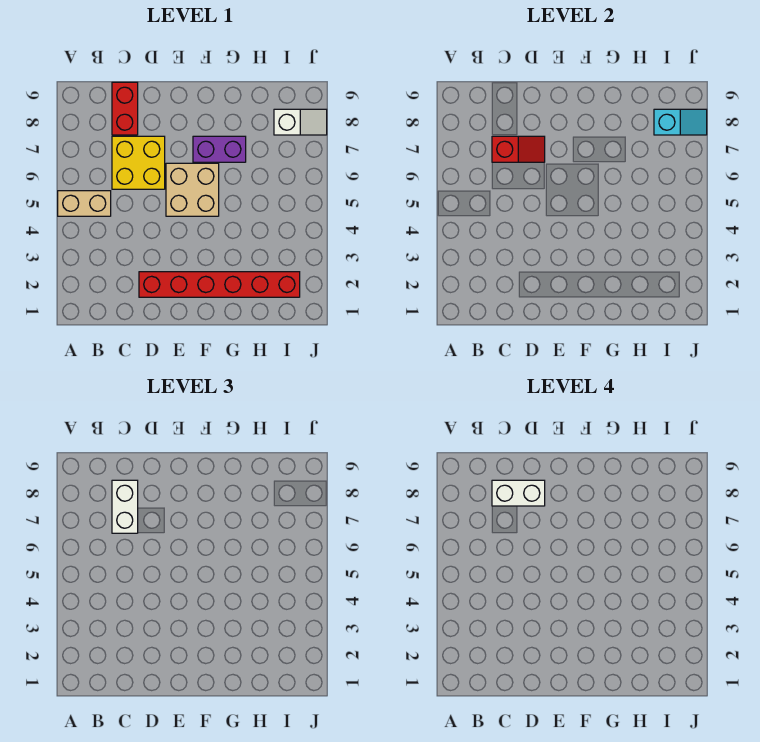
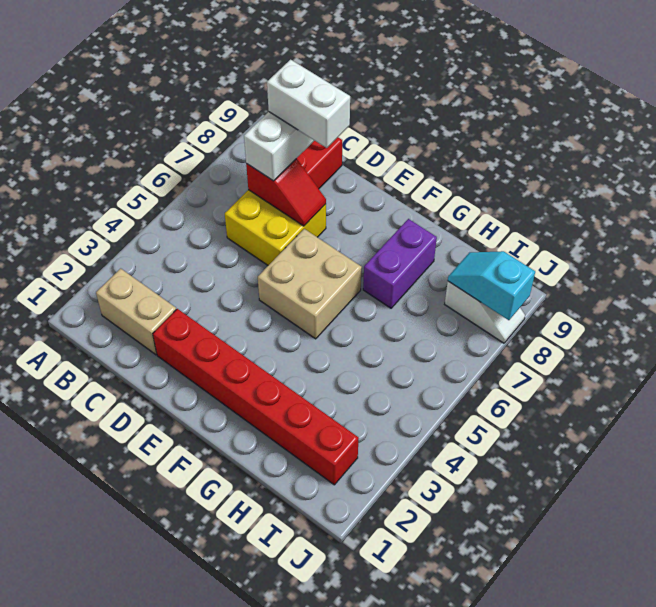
tan brick A5:B5 level 1 -> tan brick B2:C2 level 1
purple brick F7:G7 level 1 -> purple brick G7:G8 level 1
cyan slope I8:J8 level 2 top I -> cyan slope I8:J8 level 2 top J

